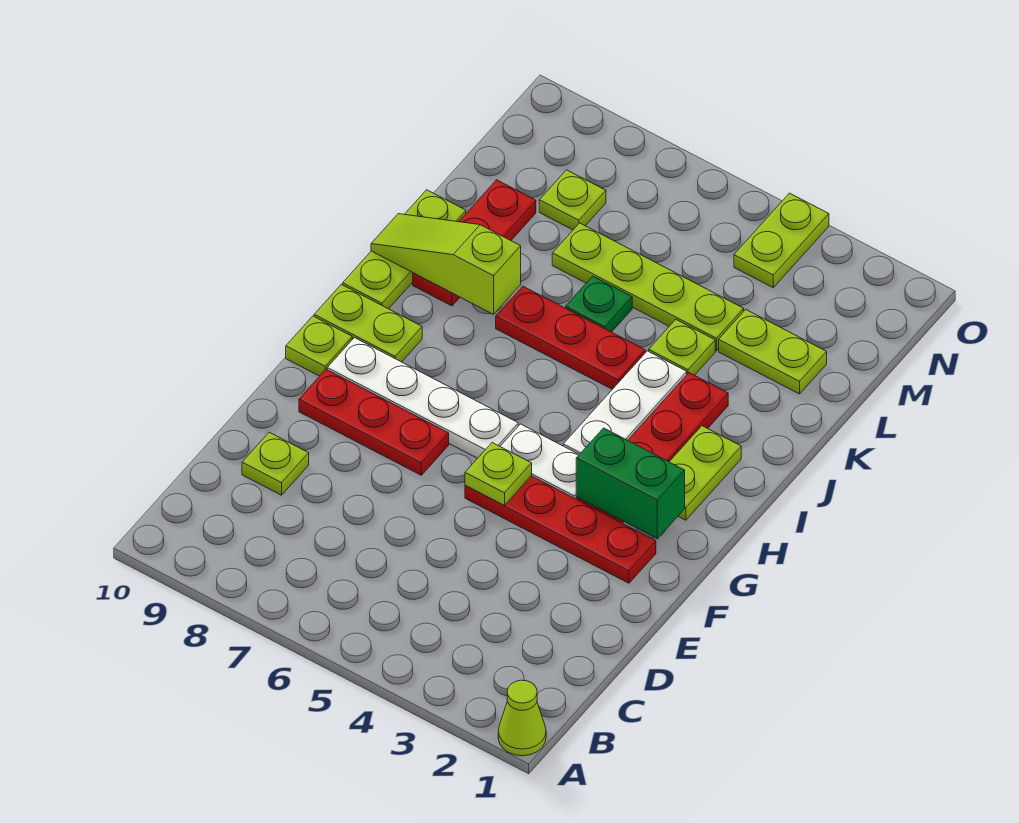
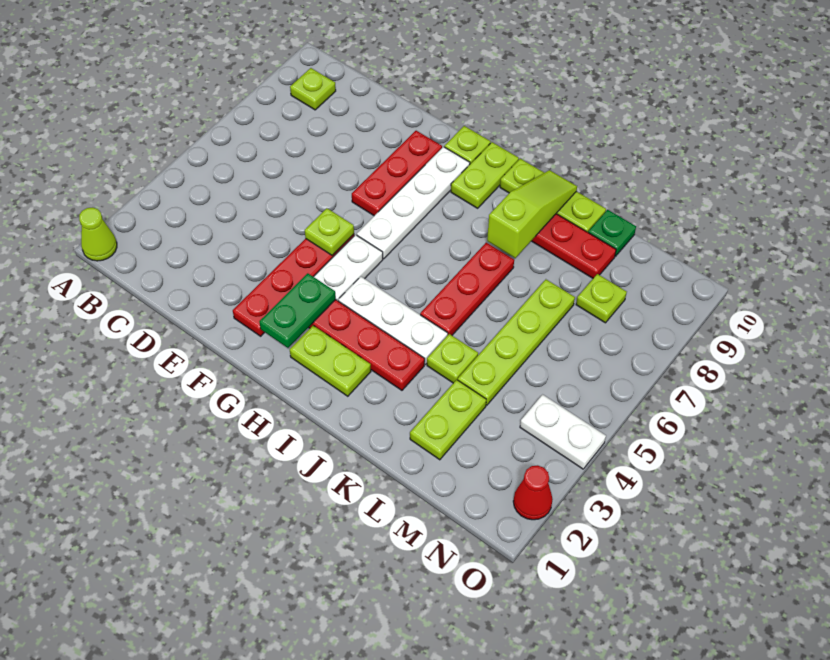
lime plate D9 level 1 -> lime plate B9 level 1
green brick G2:G3 level 2 -> green plate G2:G3 level 2
green plate K6 level 1 -> green plate L10 level 1
lime plate N4:O4 level 1 -> white plate N4:O4 level 1
none -> red cone O2 level 1

